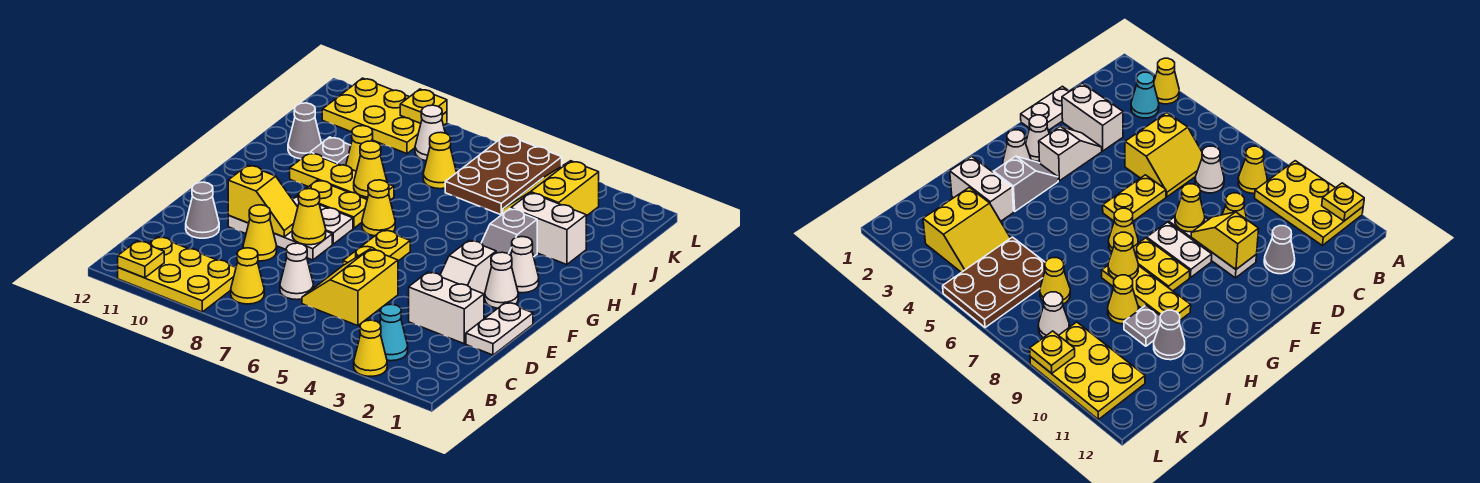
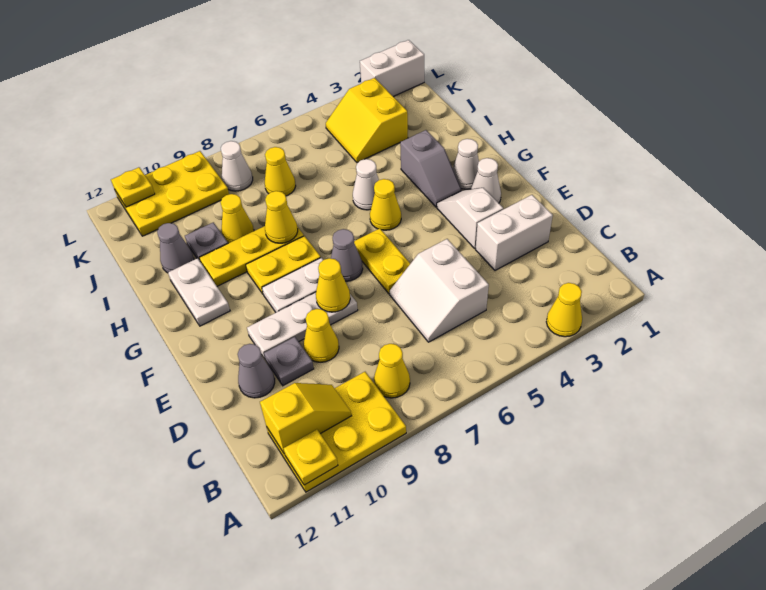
cyan cone B3 level 1 -> none
yellow slope C5:D6 level 1 top 5 -> white slope C5:D6 level 1 top 5
white cone C7 level 1 -> white cone H5 level 1
white plate D1:E1 level 1 -> white plate G11:H11 level 1
none -> grey plate D10 level 1
white slope E3:F3 level 1 top F -> white slope E3:F3 level 1 top E
yellow slope E9:E10 level 2 top 10 -> yellow slope B10:B11 level 2 top 11
none -> grey cone F7 level 1
yellow cone G7 level 1 -> yellow cone G5 level 1
white brick I2:I3 level 1 -> white brick L1:L2 level 1
brown plate J5:L6 level 1 -> none
yellow plate L9 level 2 -> yellow plate L11 level 2

